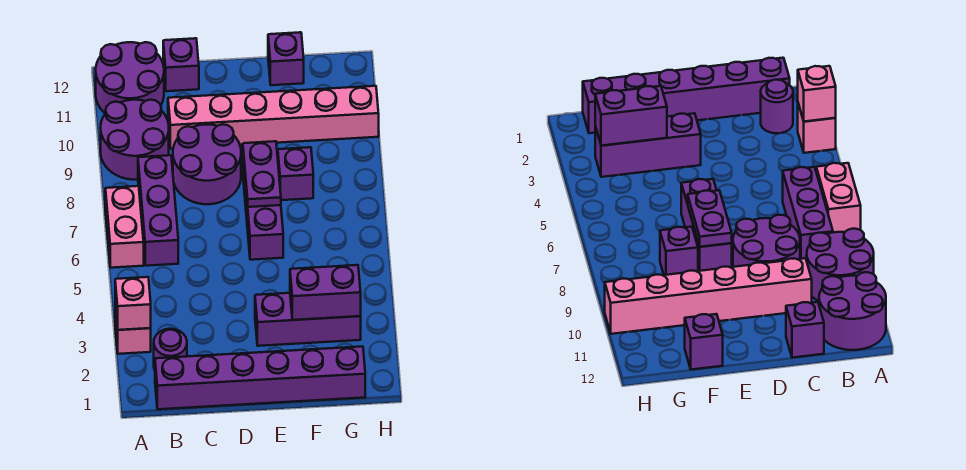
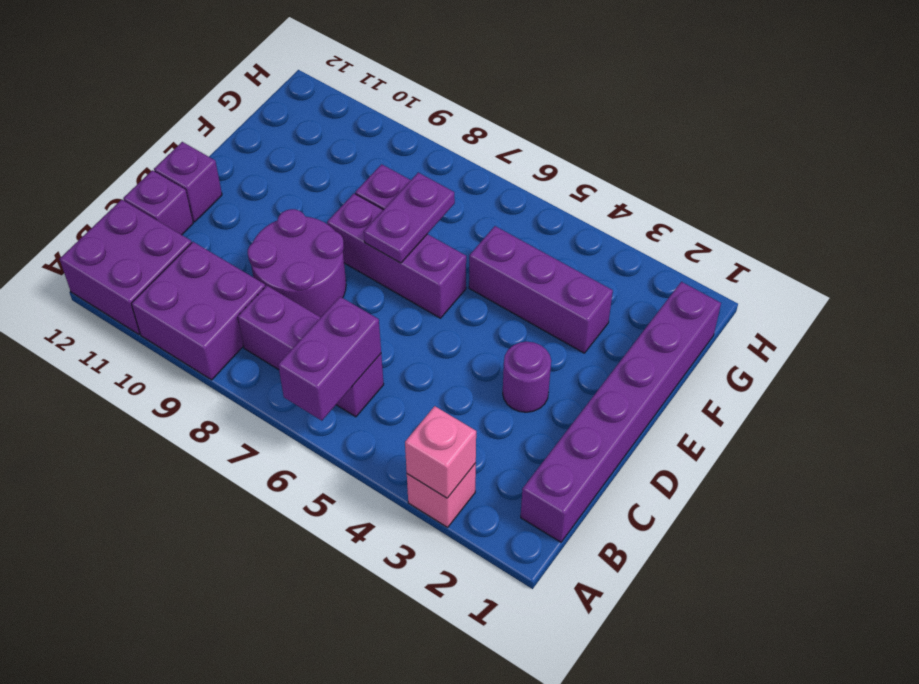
pink brick A6:A7 level 1 -> none
purple round brick A9:B10 level 1 -> purple brick A9:B10 level 1
purple round brick A11:B12 level 1 -> purple brick A11:B12 level 1
purple round brick B2 level 1 -> purple round brick D3 level 1
pink brick C10:H10 level 1 -> none
purple brick E3:G3 level 1 -> purple brick F3:F5 level 1
purple plate E7:E8 level 2 -> purple plate E7:F7 level 2
purple brick F3:G3 level 2 -> purple brick A6:B6 level 2
purple brick F12 level 1 -> purple brick D12 level 1

